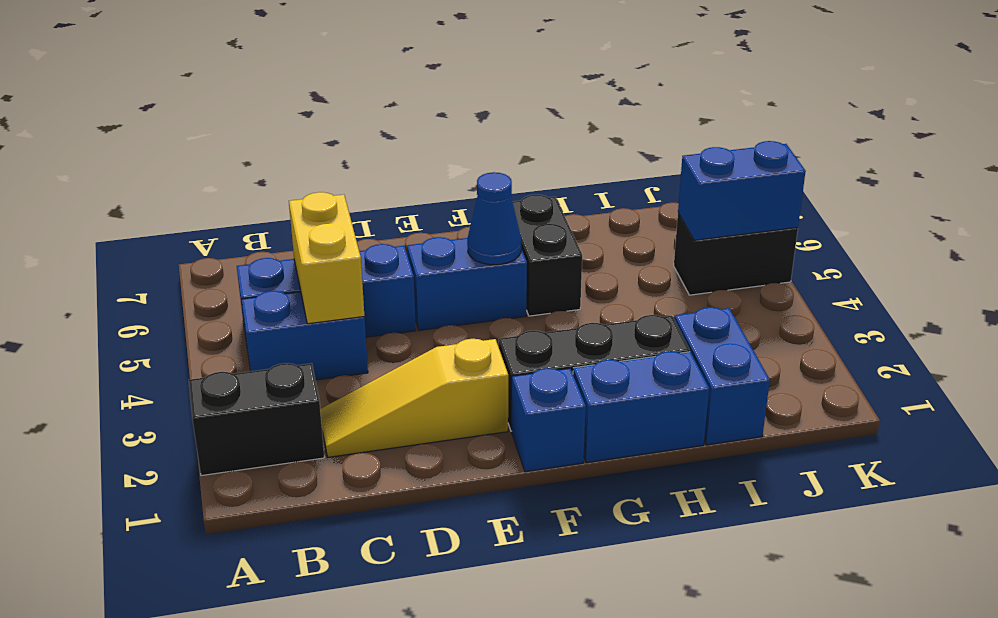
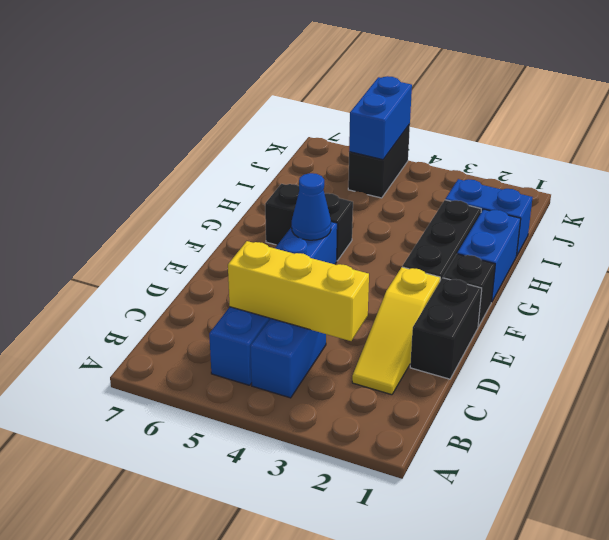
black brick A2:B2 level 1 -> black brick D1:E1 level 1
yellow brick C4:C5 level 2 -> yellow brick C3:C5 level 2
blue brick F1 level 1 -> black brick F1 level 1

